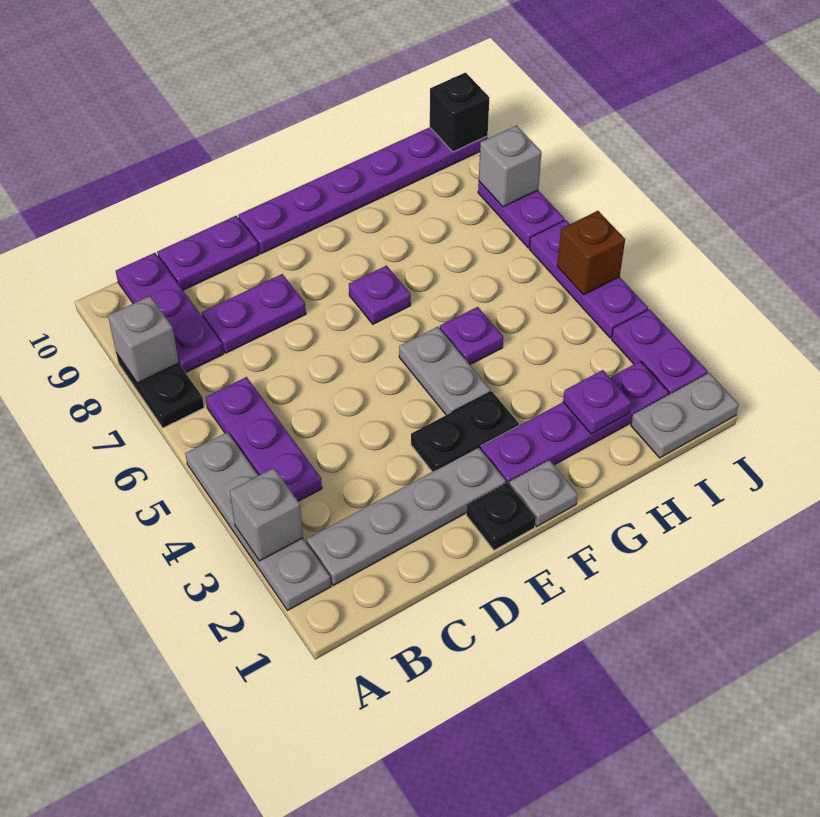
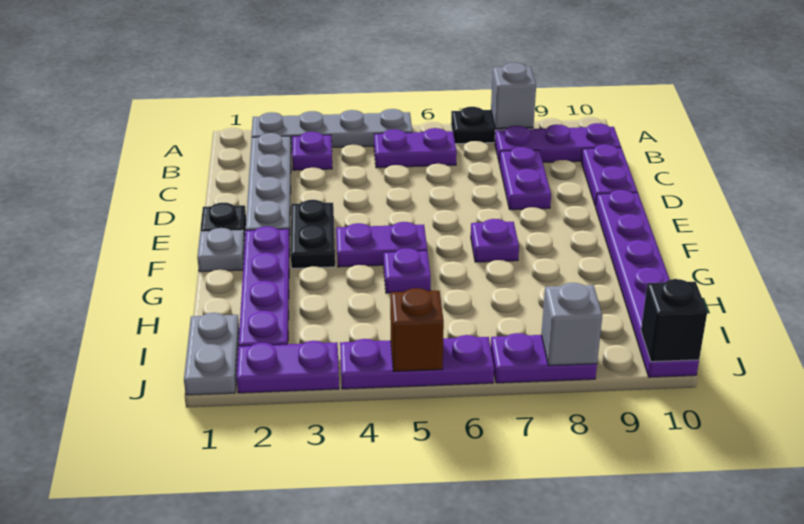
grey brick A3 level 2 -> none
purple plate B4:B6 level 1 -> purple plate B5:B6 level 1
grey plate F4:F5 level 1 -> purple plate F4:F5 level 1
purple plate H2 level 2 -> purple plate B3 level 1

